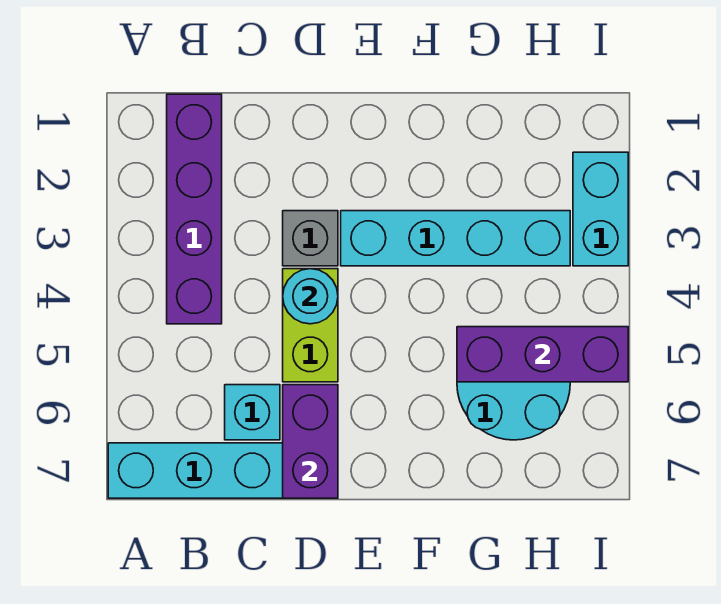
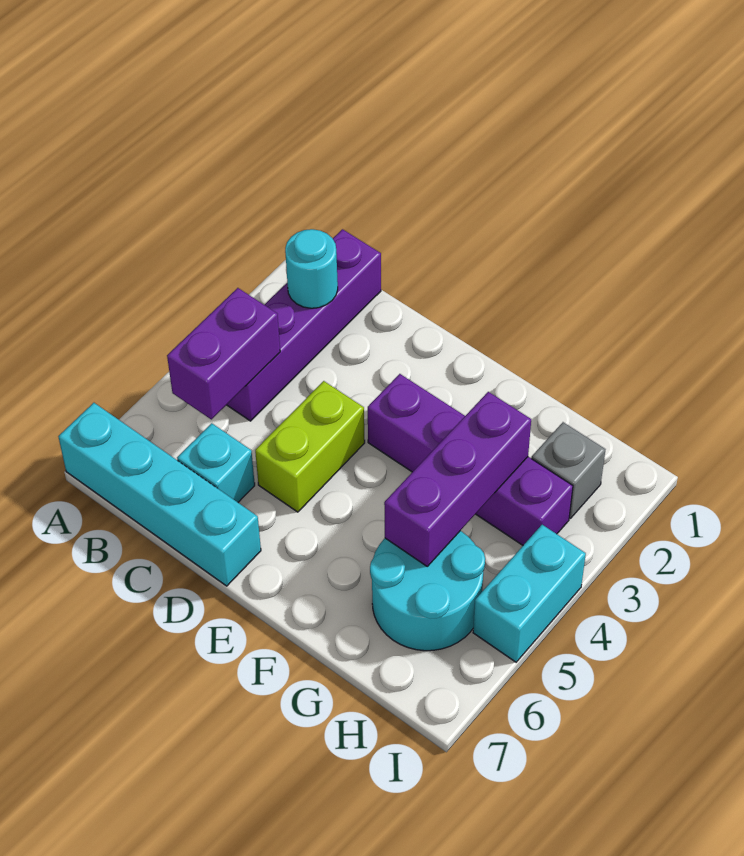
grey brick D3 level 1 -> grey brick H2 level 1
cyan round brick D4 level 2 -> cyan round brick B2 level 2
purple brick D6:D7 level 2 -> purple brick B4:B5 level 2
cyan brick E3:H3 level 1 -> purple brick E3:H3 level 1
purple brick G5:I5 level 2 -> purple brick G3:G5 level 2
cyan brick I2:I3 level 1 -> cyan brick I4:I5 level 1

